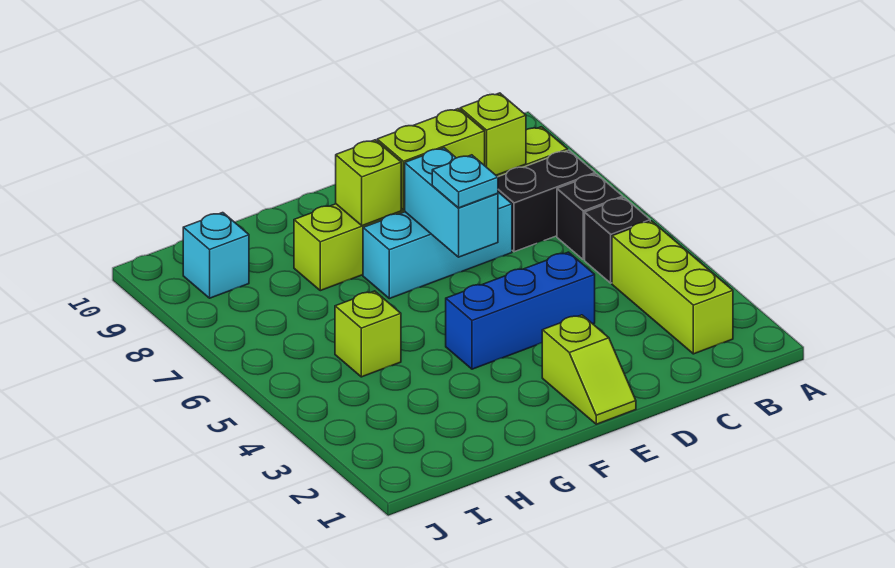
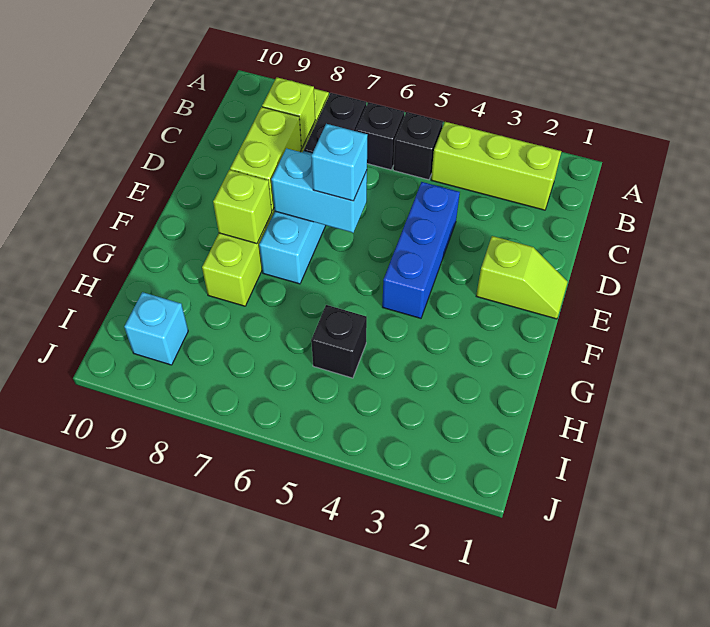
cyan plate E6 level 3 -> cyan brick E6 level 3
lime brick H5 level 1 -> black brick H5 level 1

